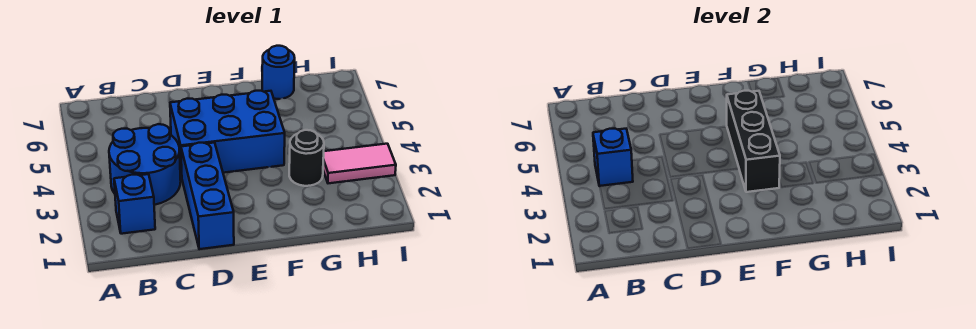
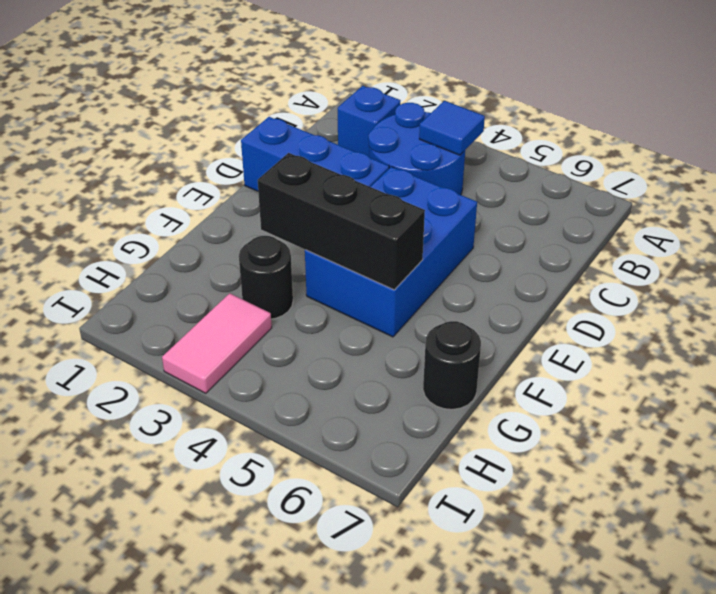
blue brick B4 level 2 -> blue tile B4 level 2
blue round brick G7 level 1 -> black round brick G7 level 1

